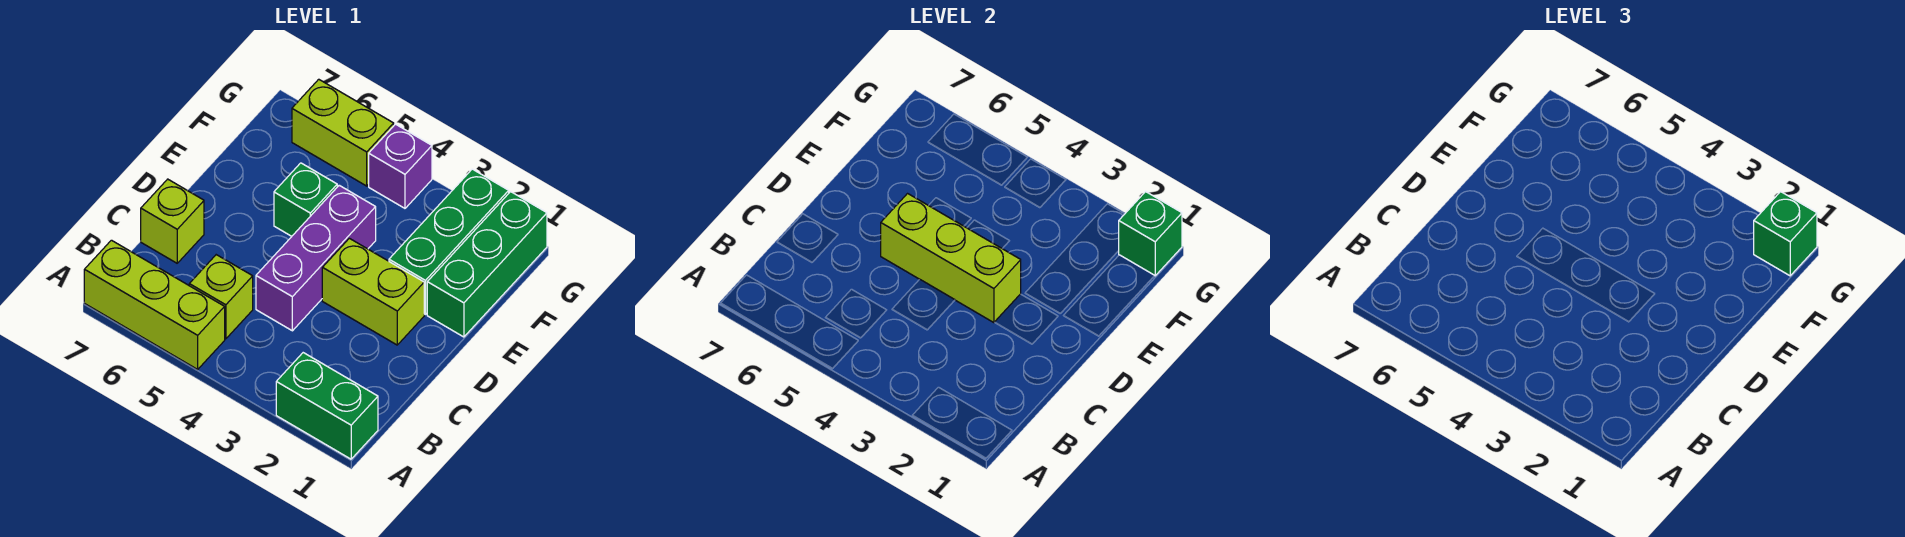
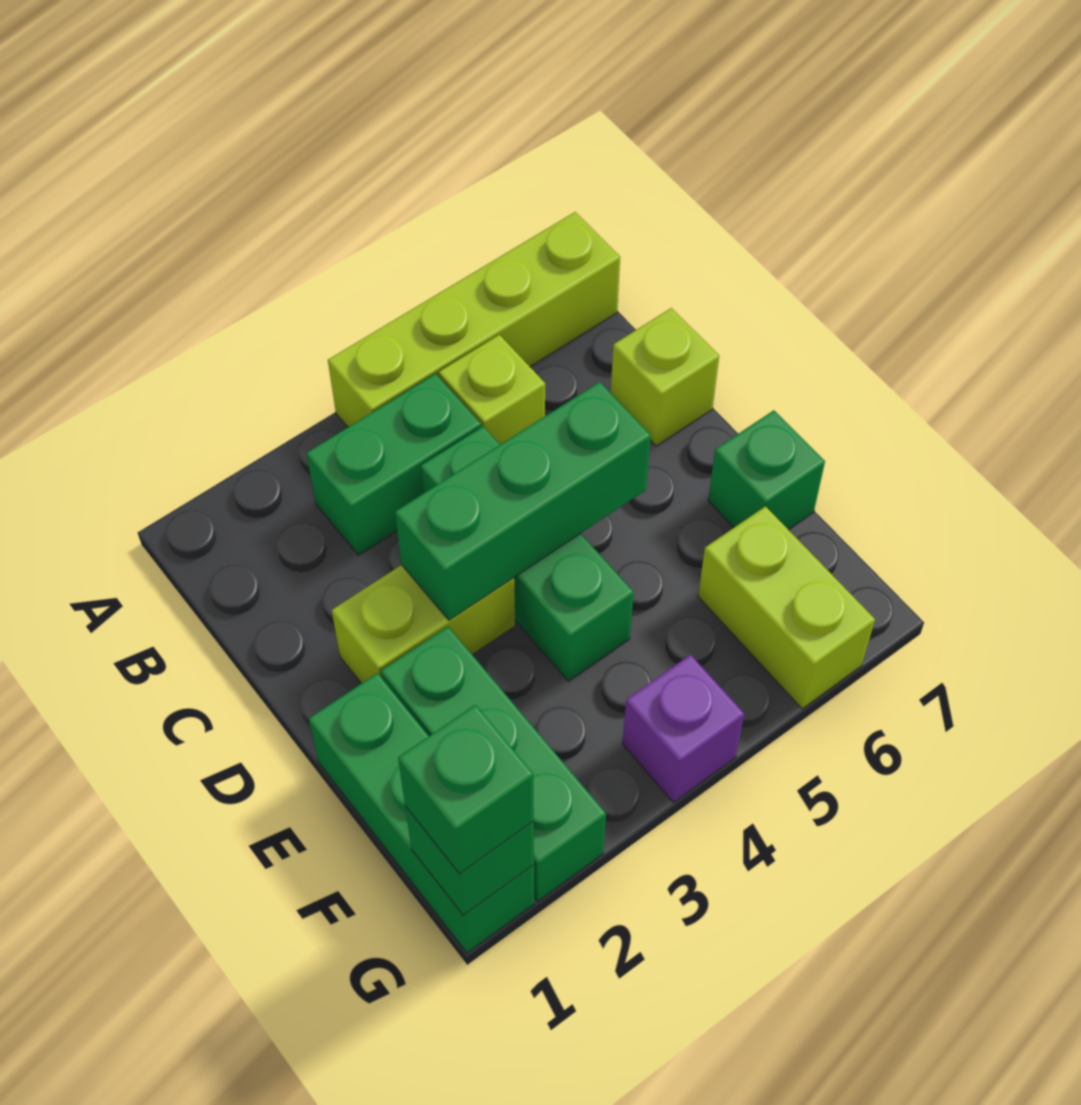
green brick A1:A2 level 1 -> green brick B3:B4 level 1
lime brick A5:A7 level 1 -> lime brick A4:A7 level 1
purple brick C4:E4 level 1 -> green brick C4:E4 level 1
lime brick D3:D5 level 2 -> green brick D3:D5 level 2
green brick E5 level 1 -> green brick E7 level 1
lime brick G5:G6 level 1 -> lime brick F6:G6 level 1

